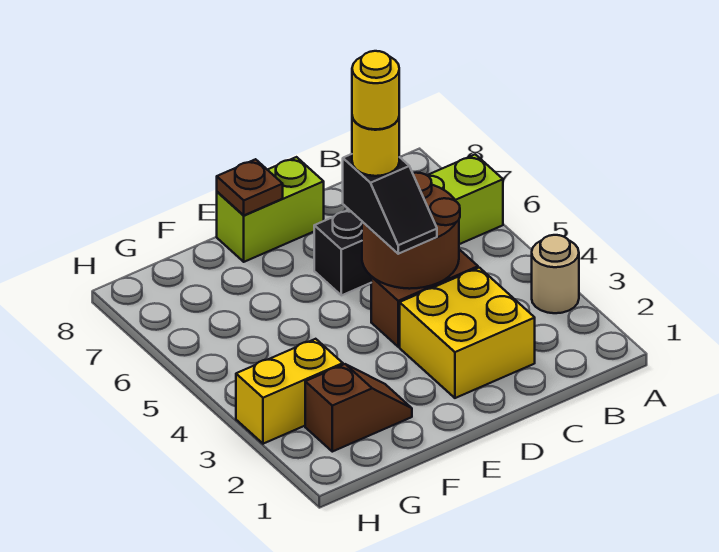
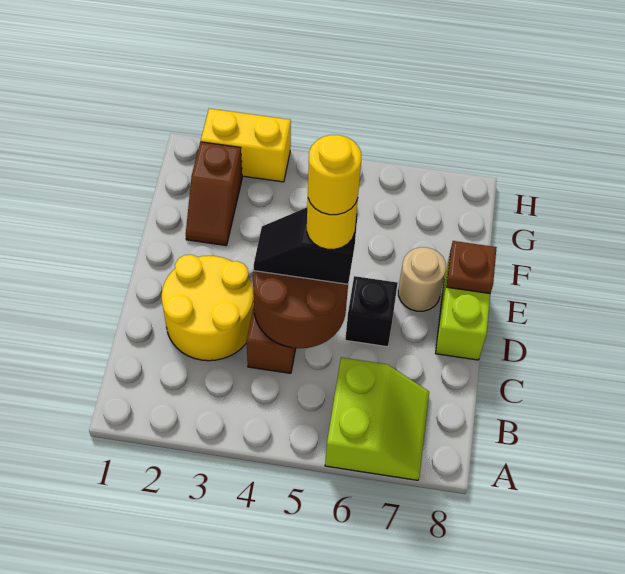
tan round brick A3 level 1 -> tan round brick E7 level 1
yellow brick C2:D3 level 1 -> yellow round brick C2:D3 level 1
yellow brick G3:H3 level 1 -> yellow brick H2:H3 level 1

